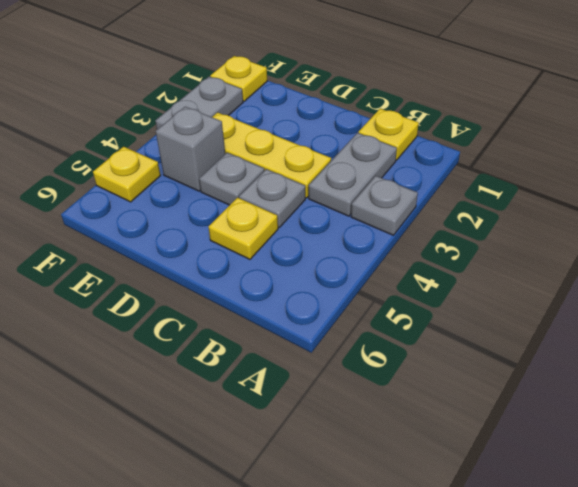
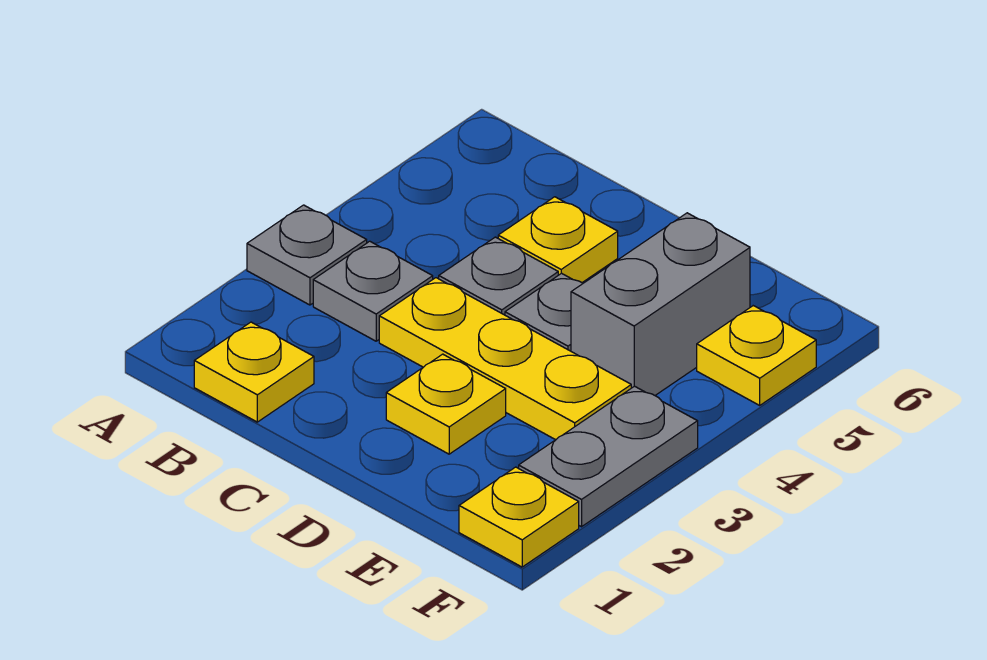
grey plate B2:B3 level 1 -> grey plate B3 level 1
none -> yellow plate D2 level 1
grey brick E4 level 1 -> grey brick E4:E5 level 1

